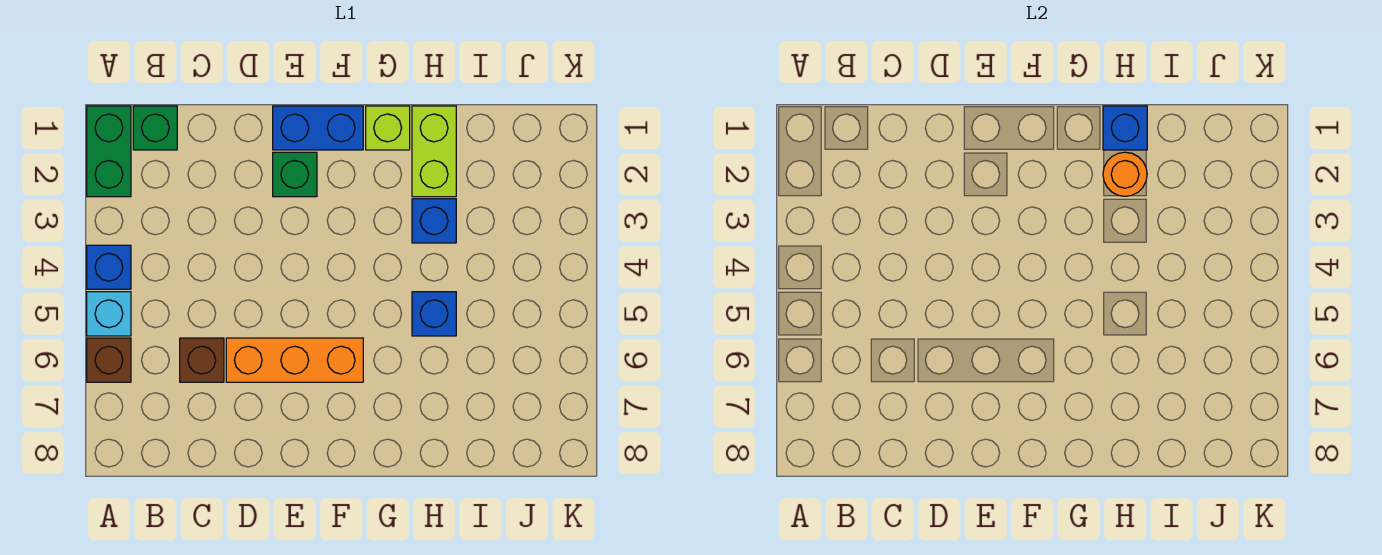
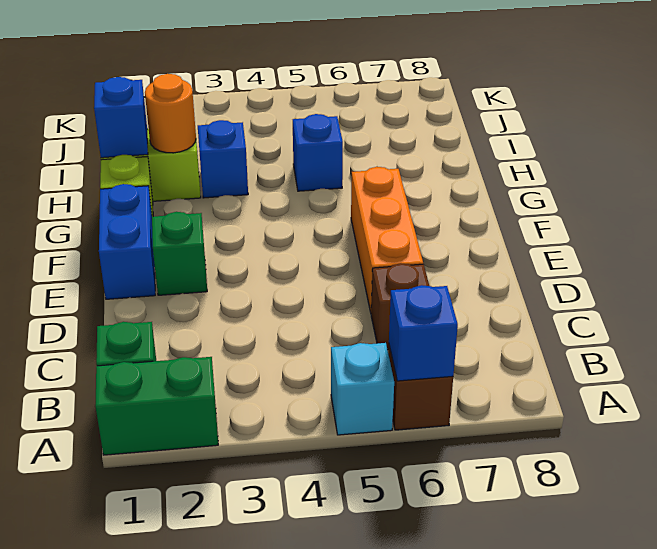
blue brick A4 level 1 -> blue brick A6 level 2

